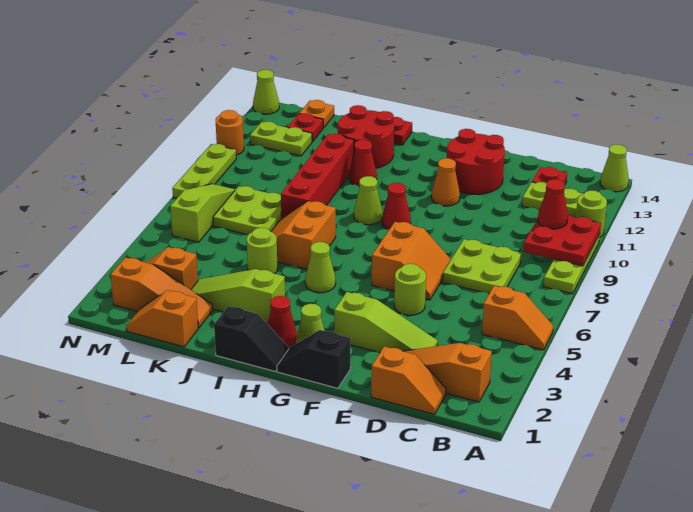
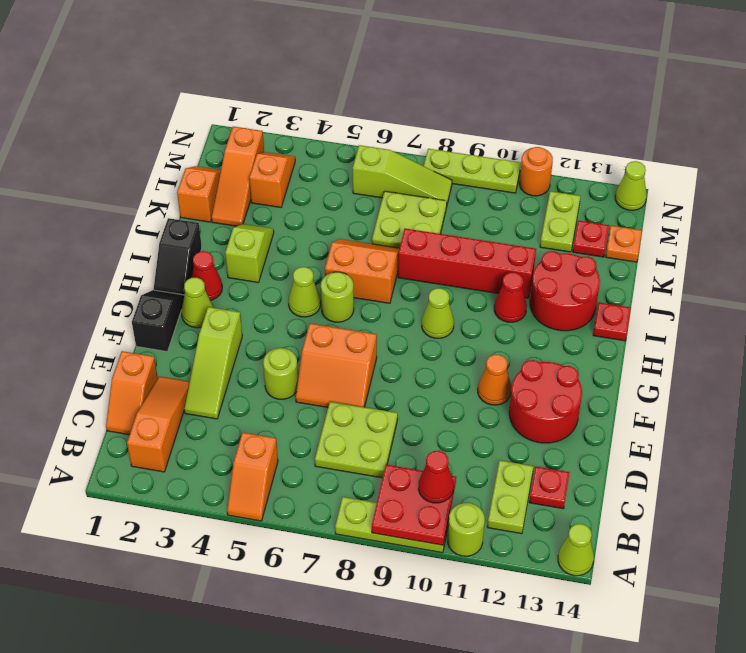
red cone G9 level 1 -> none
lime slope I3:K3 level 1 top I -> lime slope I3:J3 level 1 top I
lime round brick J5 level 1 -> lime round brick H6 level 1

